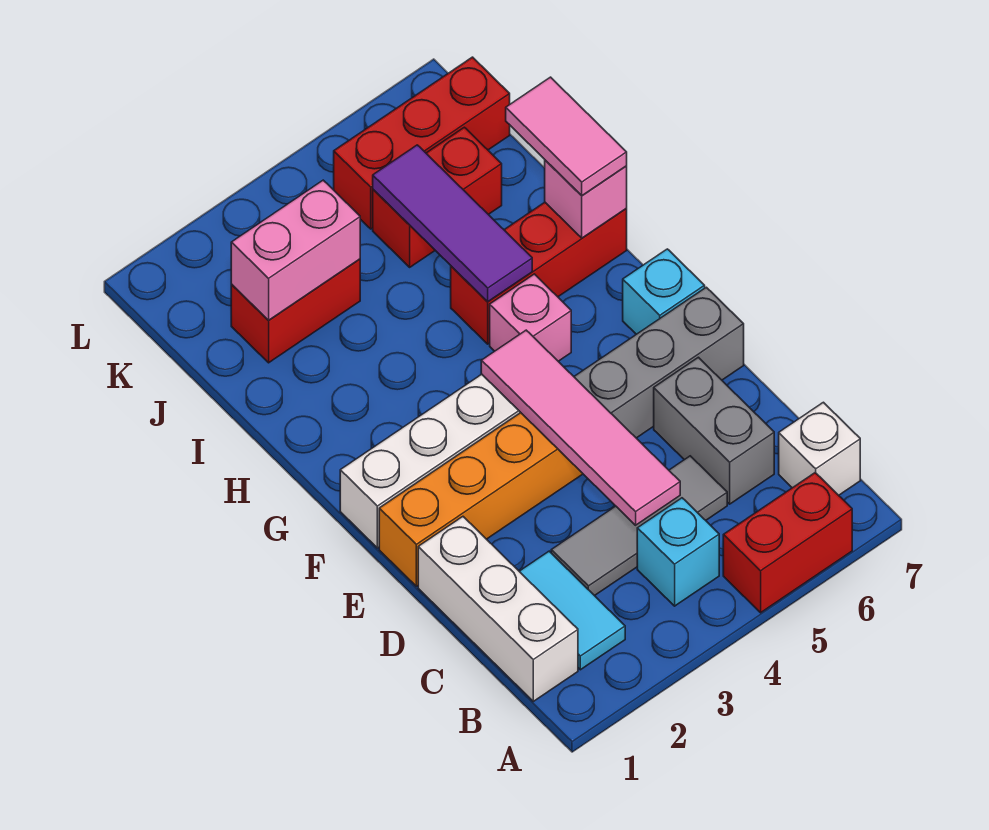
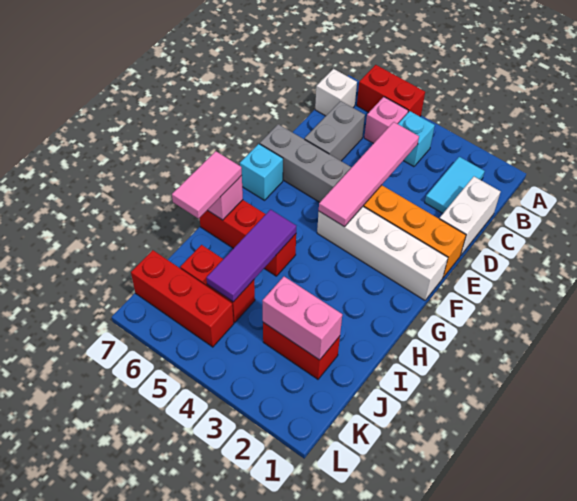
white brick B1:D1 level 1 -> white brick C1:D1 level 1
grey tile C3:C5 level 1 -> none
pink brick G5 level 1 -> pink brick B5 level 1

